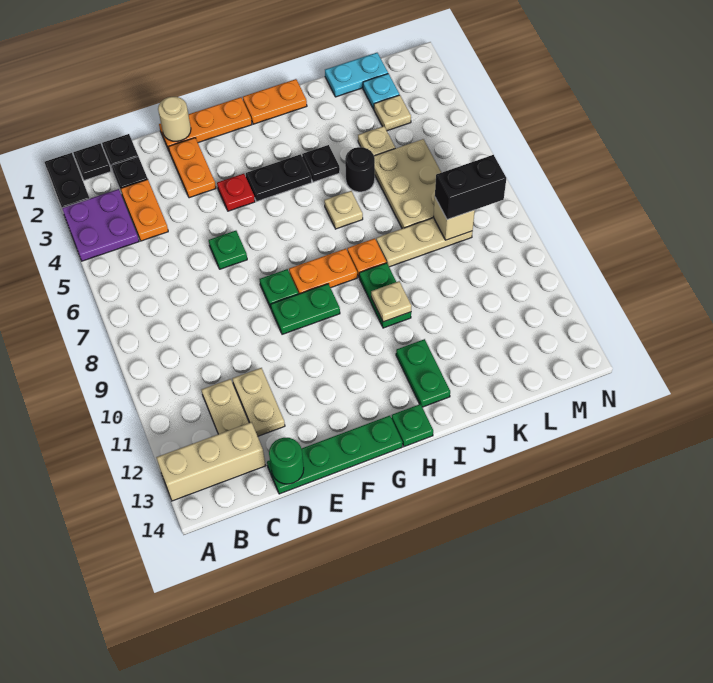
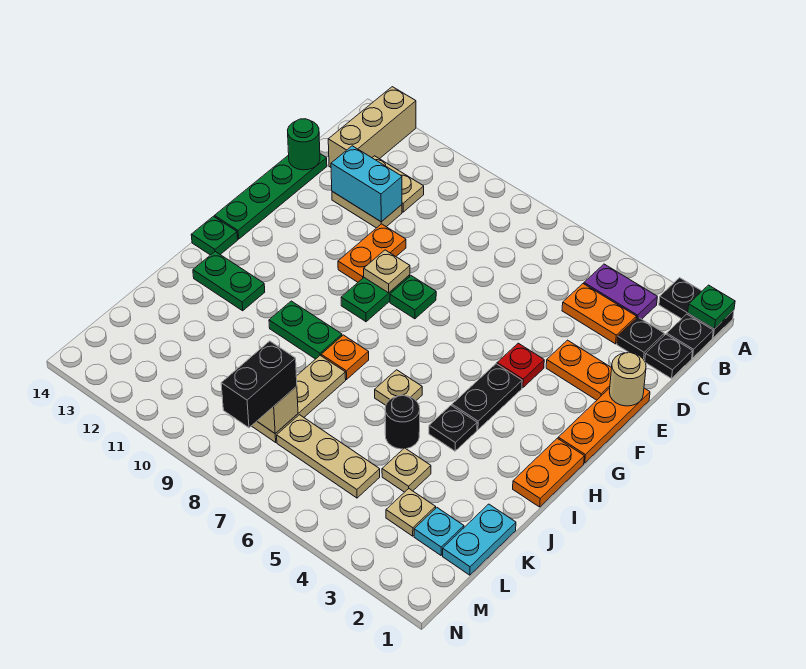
purple plate A3:B4 level 1 -> purple plate B3:B4 level 1
none -> cyan brick D11:D12 level 2
green plate E6 level 1 -> green plate A1 level 2
orange plate G8:H8 level 1 -> orange plate E10:F10 level 1
tan plate I10 level 2 -> tan plate F9 level 2
tan plate K5:L7 level 1 -> tan plate L5:L7 level 1

